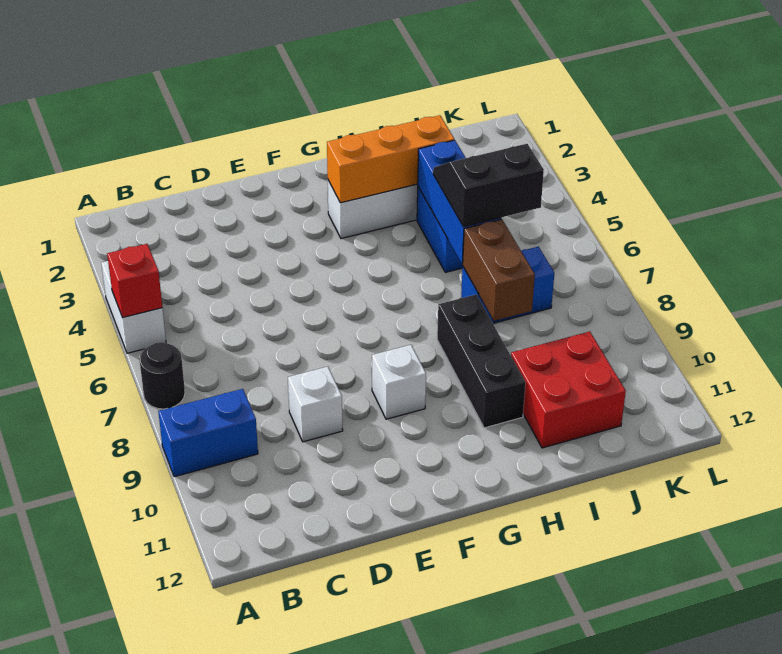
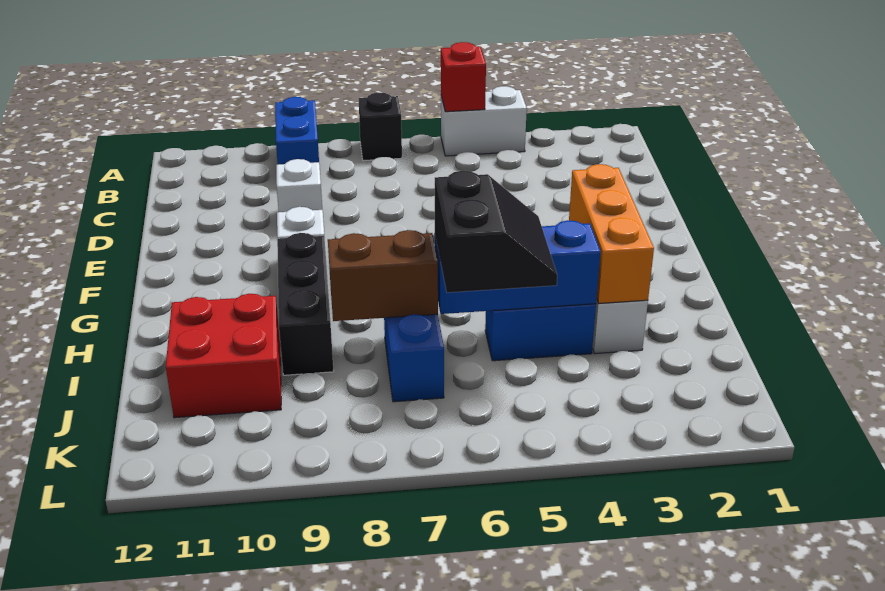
black round brick A7 level 1 -> black brick A7 level 1
black brick H8:H10 level 1 -> black brick G9:I9 level 1

